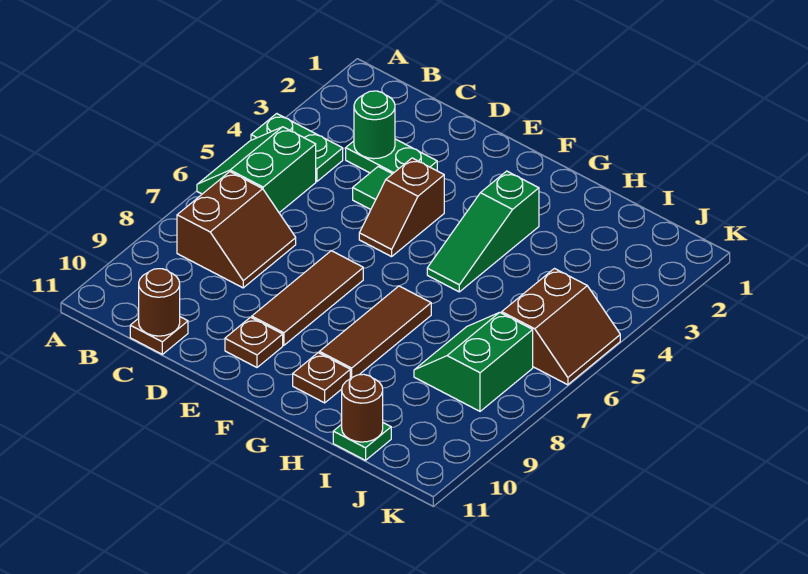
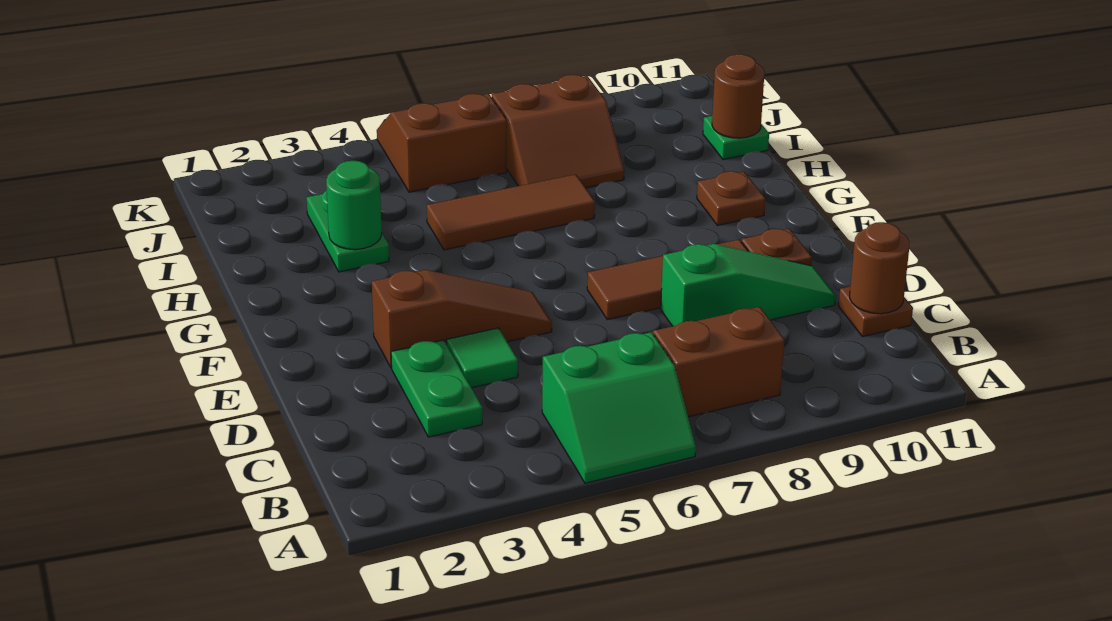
green plate A4:B4 level 1 -> green plate H3:I3 level 1
green round brick C3 level 2 -> green round brick H3 level 2
brown slope E4:E5 level 1 top 4 -> brown slope E3:E5 level 1 top 3
green slope G3:G5 level 1 top 3 -> green slope D8:D10 level 1 top 8
brown tile G7:G9 level 1 -> brown tile H5:H7 level 1
green slope I7:J8 level 1 top J -> brown slope I7:J8 level 1 top J

